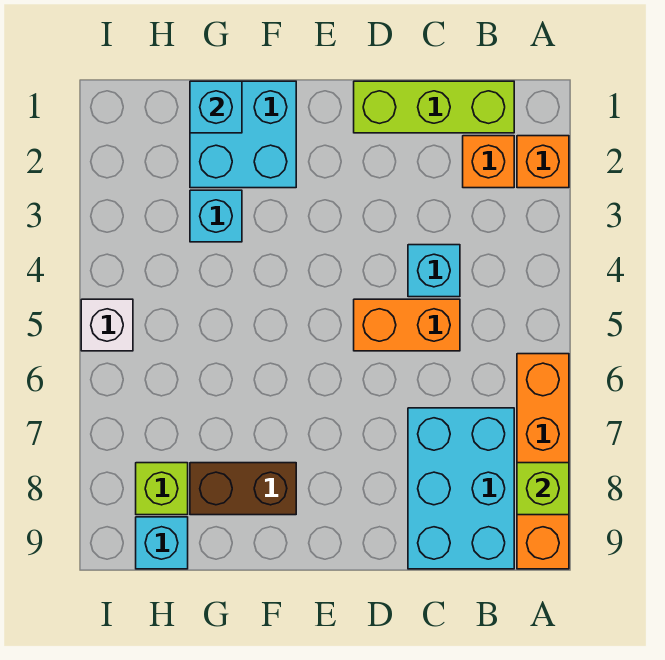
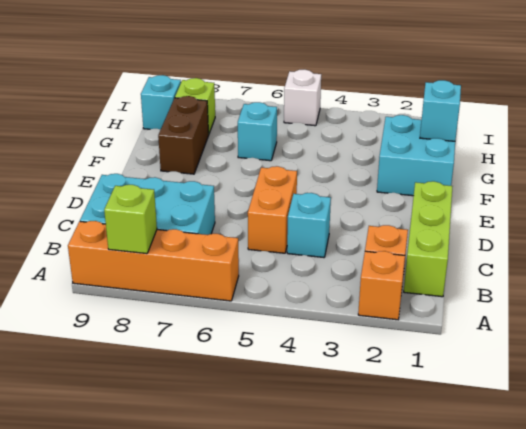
cyan brick G3 level 1 -> cyan brick G6 level 1

